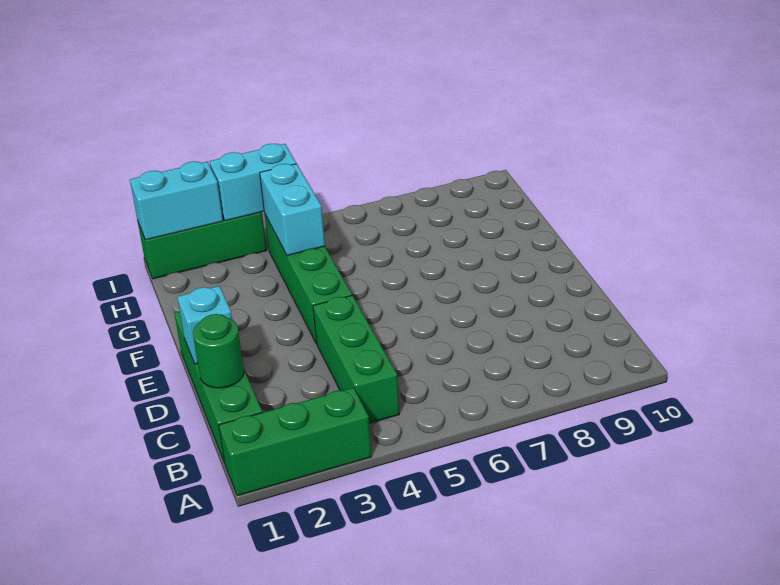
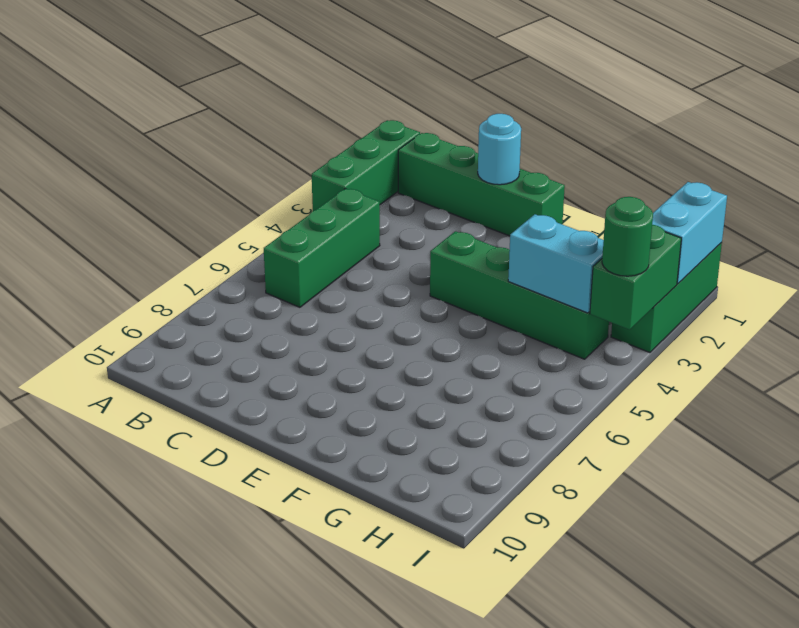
green brick B4:D4 level 1 -> green brick B4:B6 level 1
green round brick C1 level 2 -> green round brick I4 level 3
cyan brick D1 level 2 -> cyan round brick D1 level 2
cyan brick I3:I4 level 2 -> green brick I3:I4 level 2

